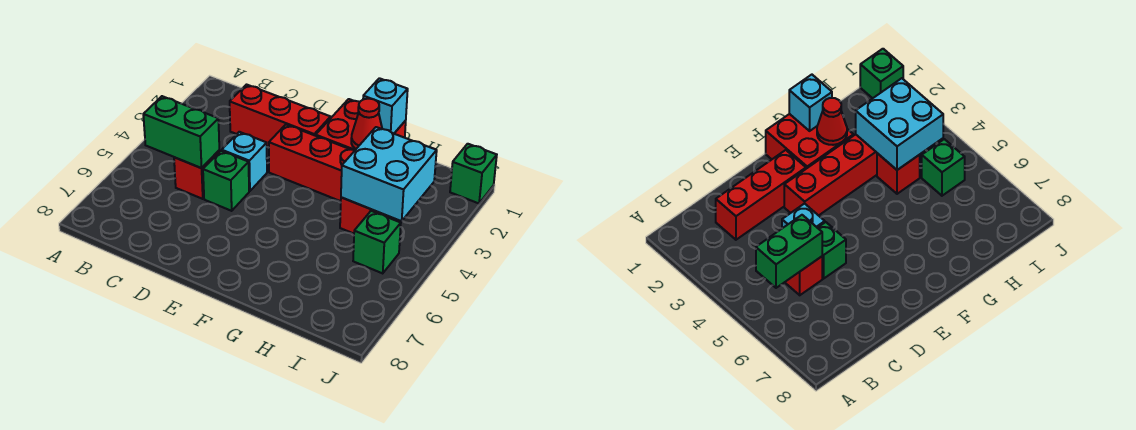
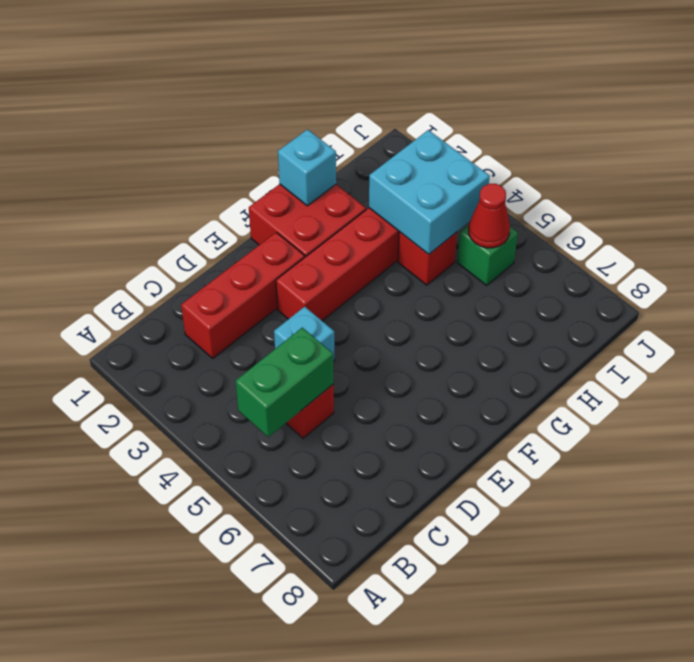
green brick D5 level 1 -> none
red cone G2 level 2 -> red cone I5 level 2
green brick J1 level 1 -> none

